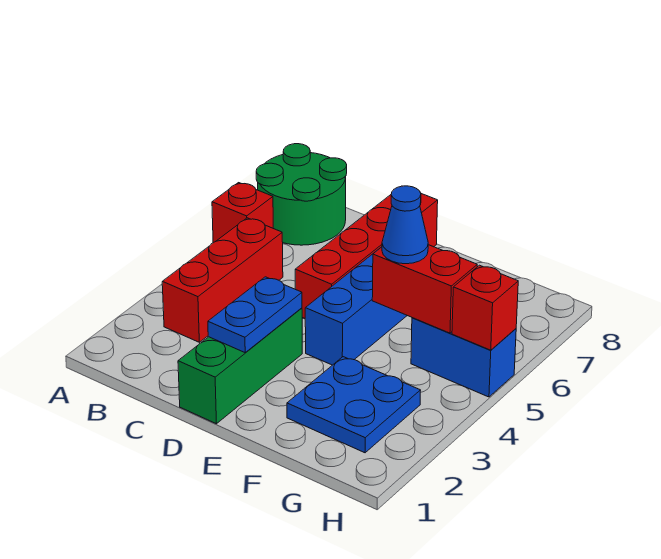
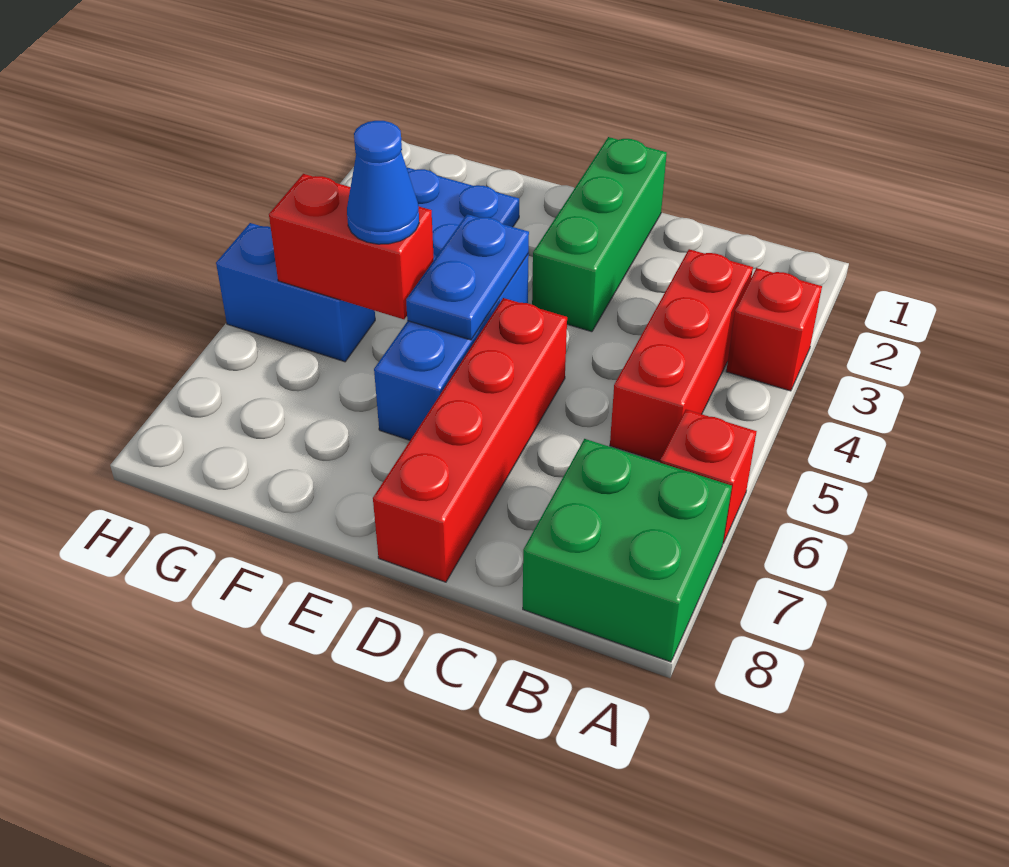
green round brick A7:B8 level 1 -> green brick A7:B8 level 1
blue plate D2:D3 level 2 -> blue plate E4:E5 level 2
red brick H5 level 2 -> red brick A3 level 1

